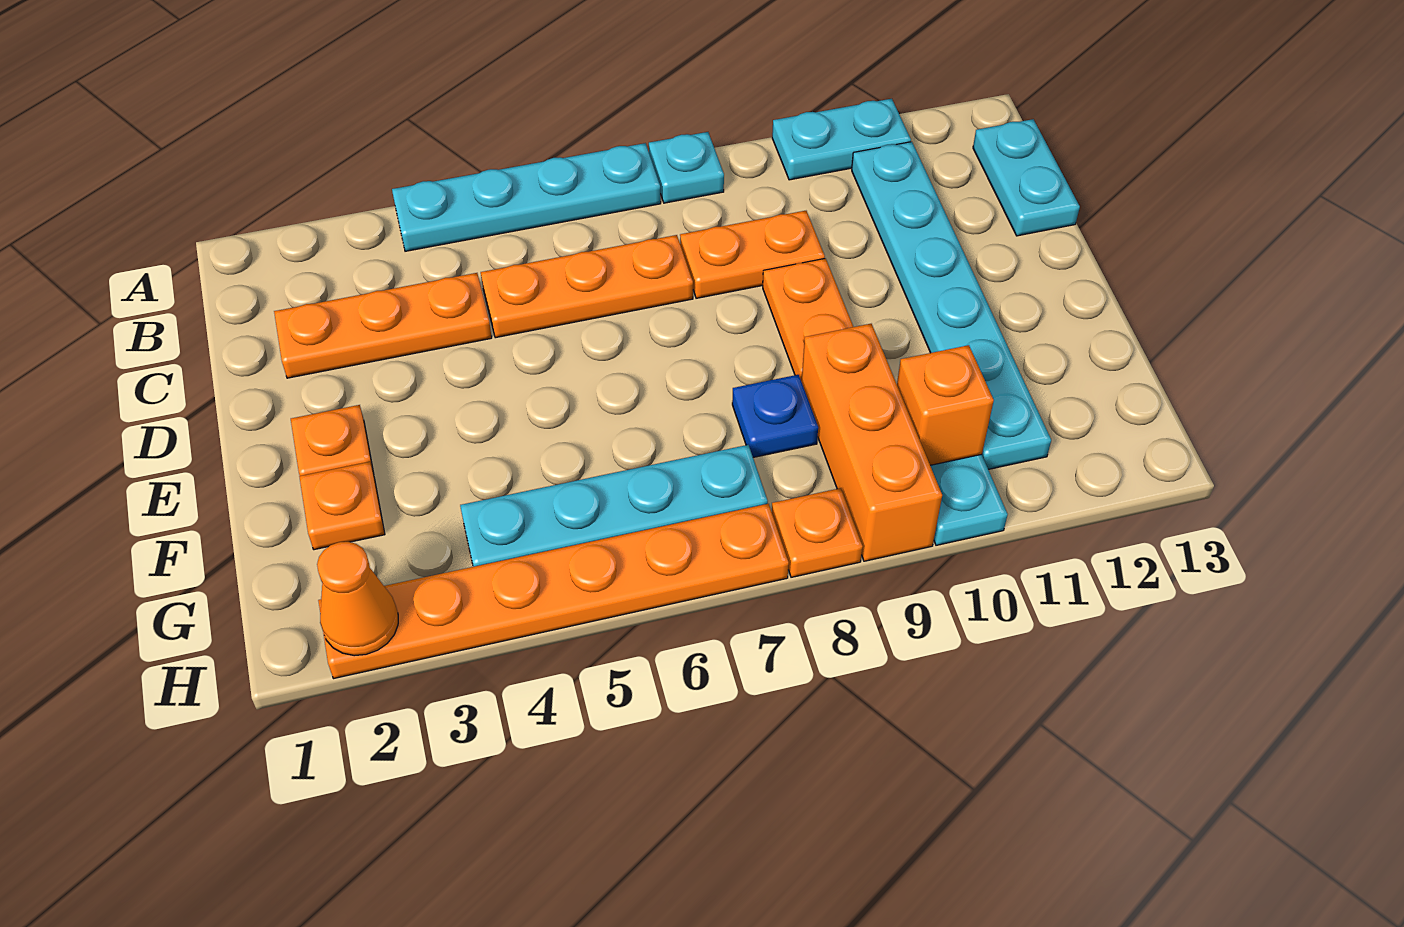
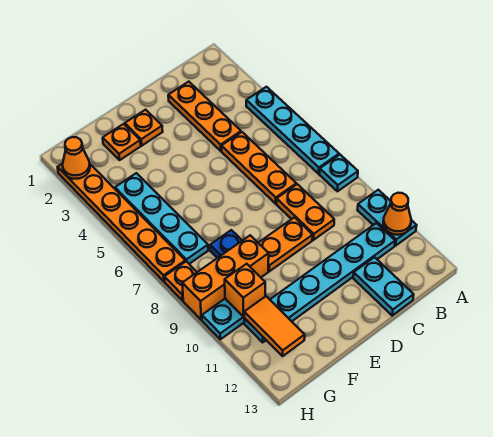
none -> orange cone A11 level 2
cyan plate B13:C13 level 1 -> cyan plate C12:C13 level 1
none -> orange tile G11:G12 level 2

